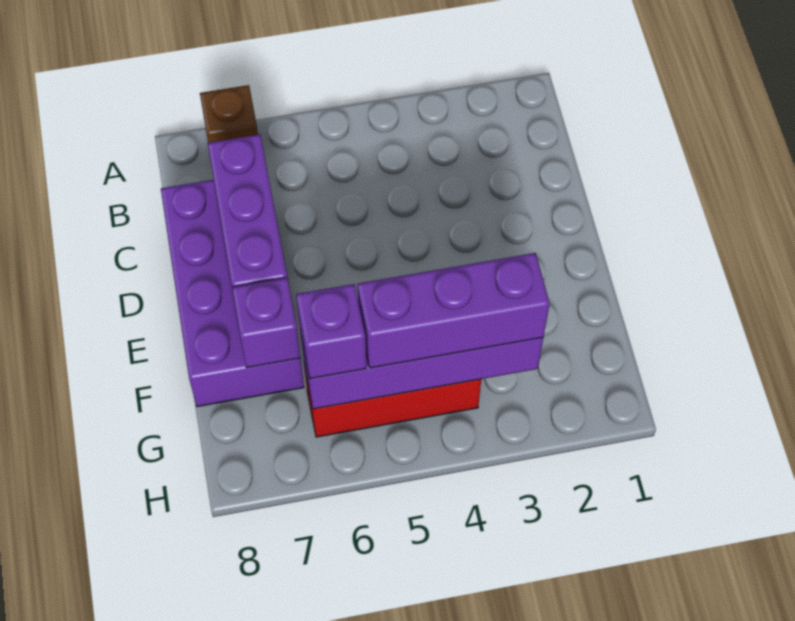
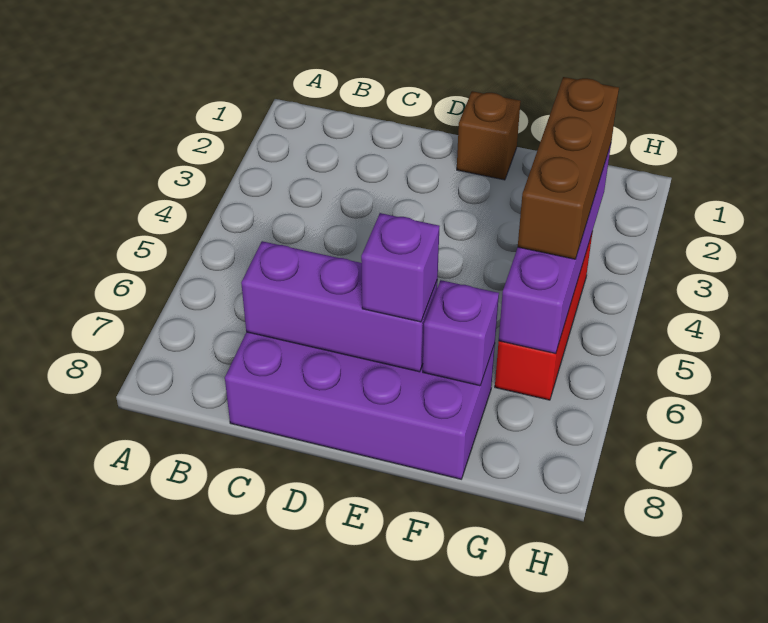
brown brick A7 level 1 -> brown brick E1 level 1
purple brick G3:G5 level 3 -> brown brick G3:G5 level 3
purple brick G6 level 3 -> purple brick E7 level 3

